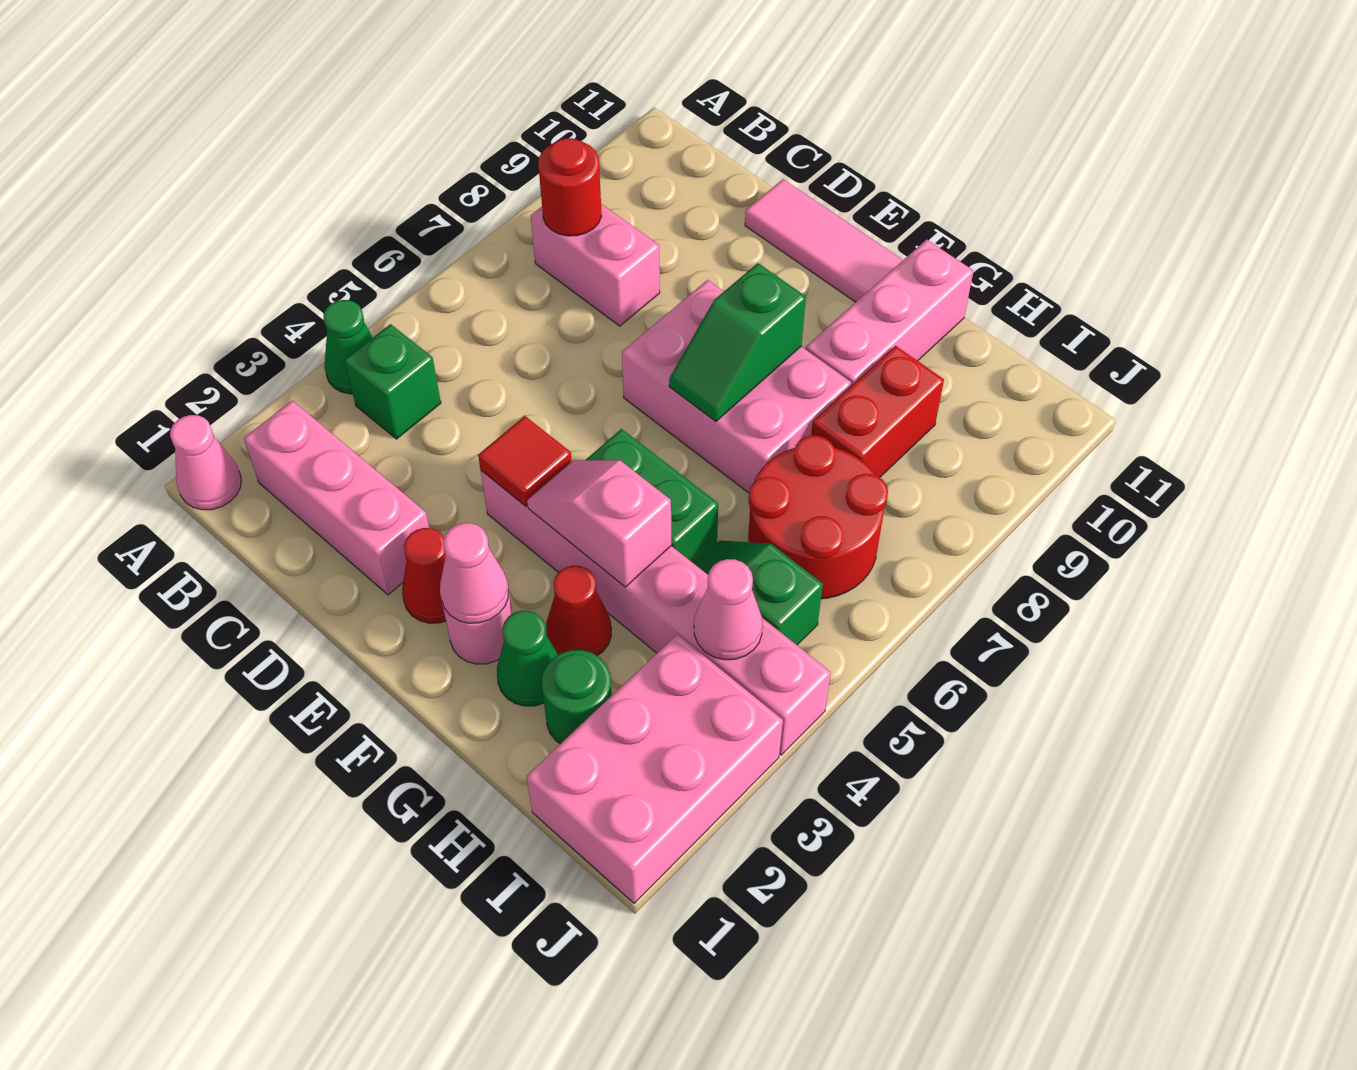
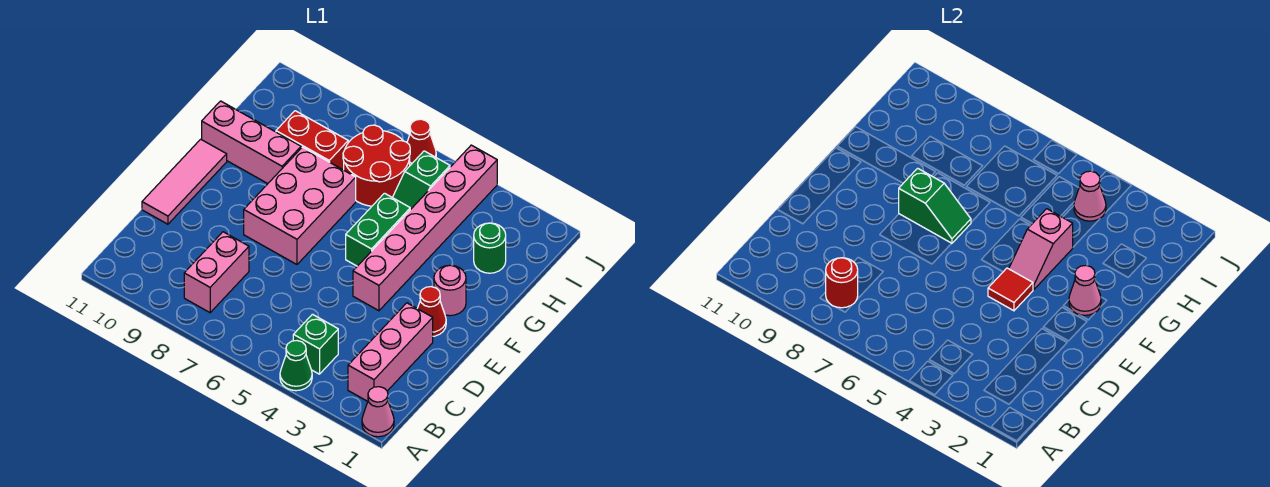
green cone G2 level 1 -> none
red cone G3 level 1 -> red cone J6 level 1
pink brick I1:J3 level 1 -> none

